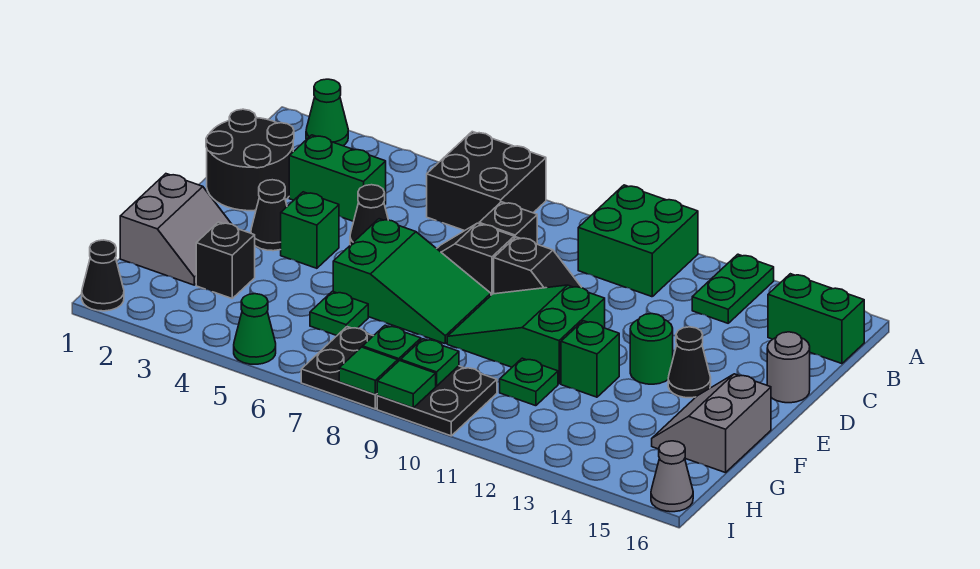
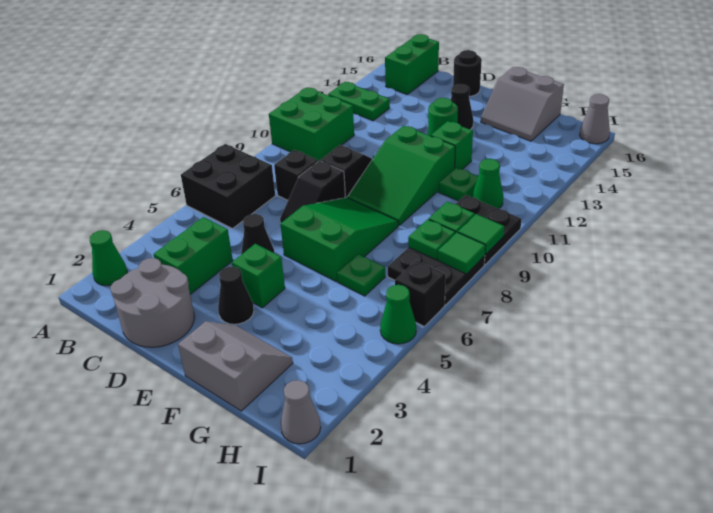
black round brick C1:D2 level 1 -> grey round brick C1:D2 level 1
grey round brick D16 level 1 -> black round brick D16 level 1
black brick G3 level 1 -> black brick I6 level 1
none -> green cone H11 level 1
black cone I1 level 1 -> grey cone I1 level 1

